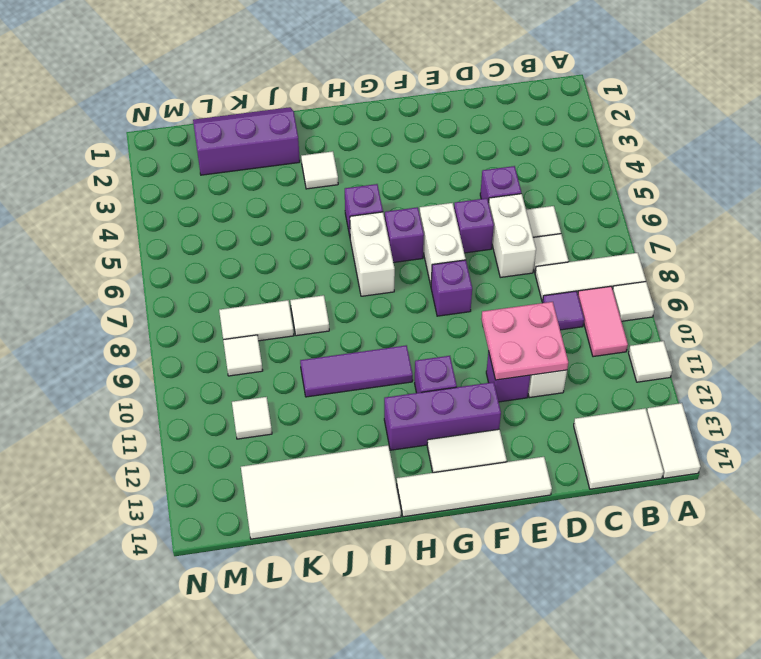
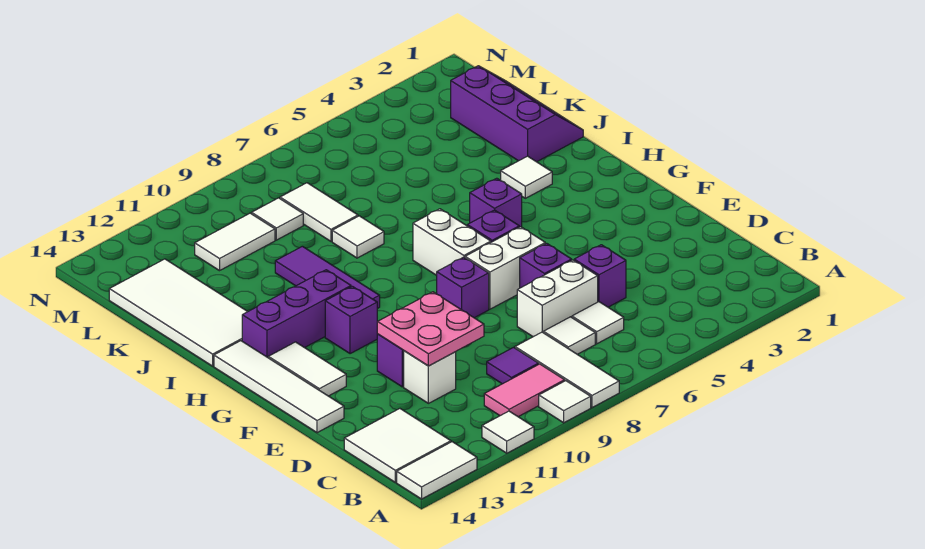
purple brick F12:H12 level 1 -> purple brick H11:H13 level 1
white brick H6:H7 level 1 -> white brick G7:H7 level 1
white tile L11 level 1 -> white tile L10:L11 level 1

